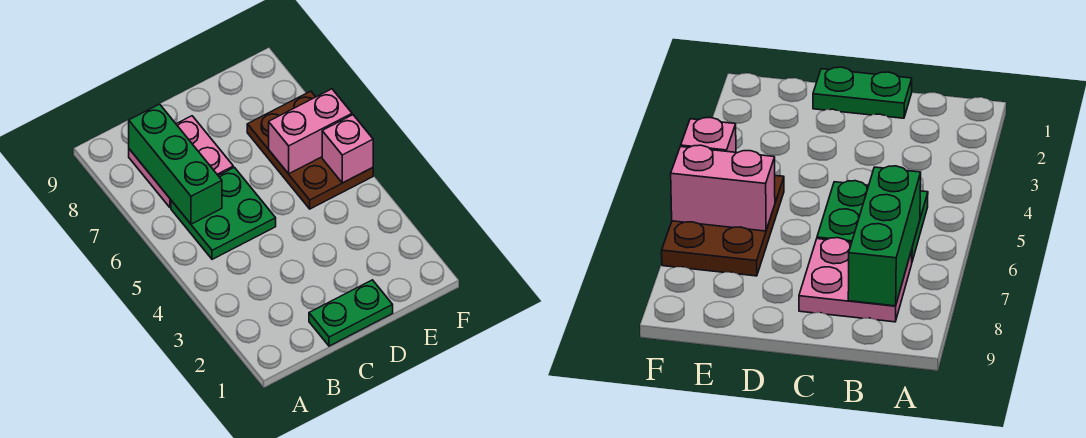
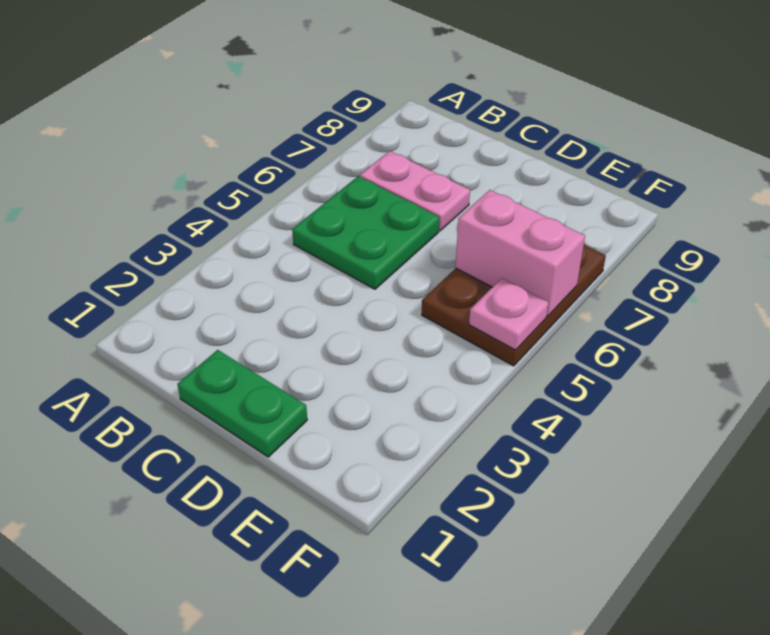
green brick B6:B8 level 2 -> none
pink plate B7:C8 level 1 -> pink plate B7:C7 level 1
pink brick F5 level 2 -> pink plate F5 level 2

